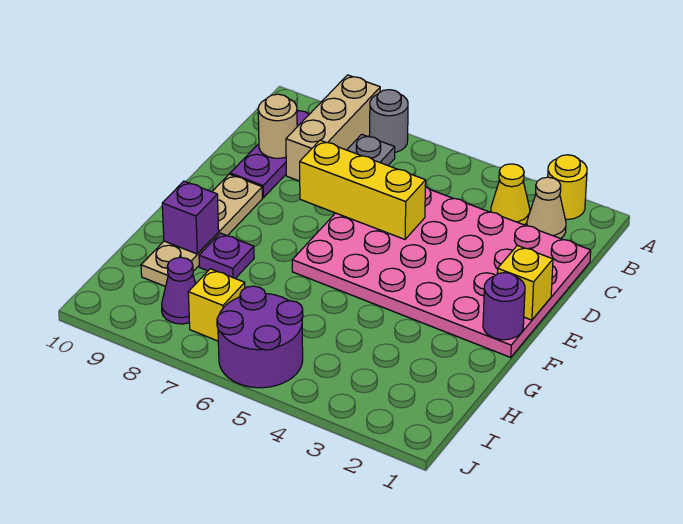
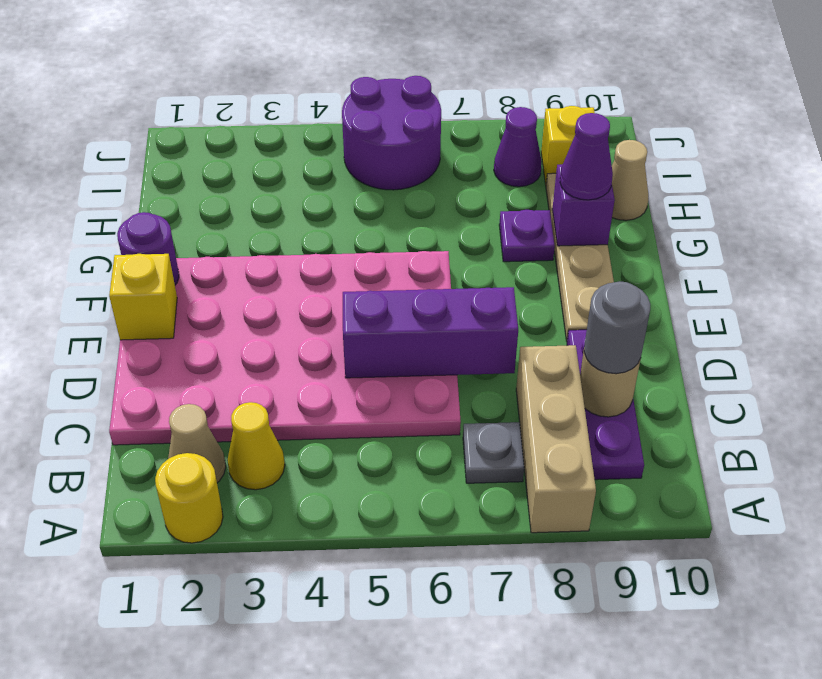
grey round brick A7 level 1 -> grey round brick C9 level 3
yellow brick D5:D7 level 2 -> purple brick D5:D7 level 2
none -> purple cone G9 level 3
none -> tan cone H10 level 1
yellow brick I7 level 1 -> yellow brick I9 level 1

